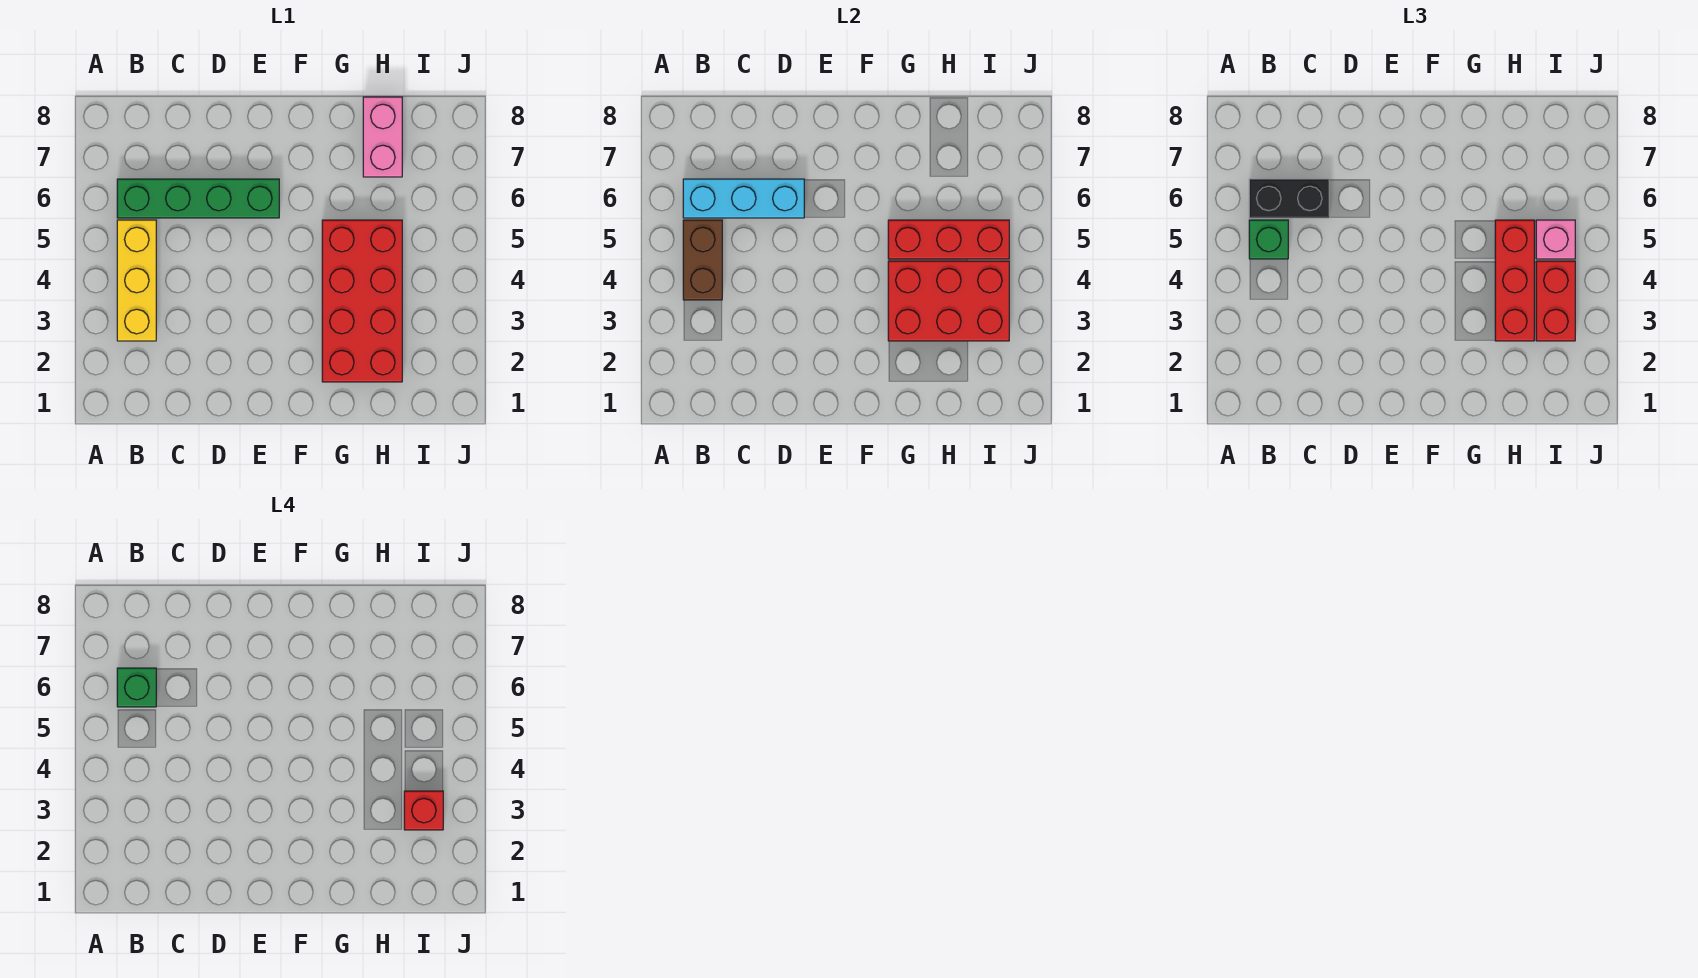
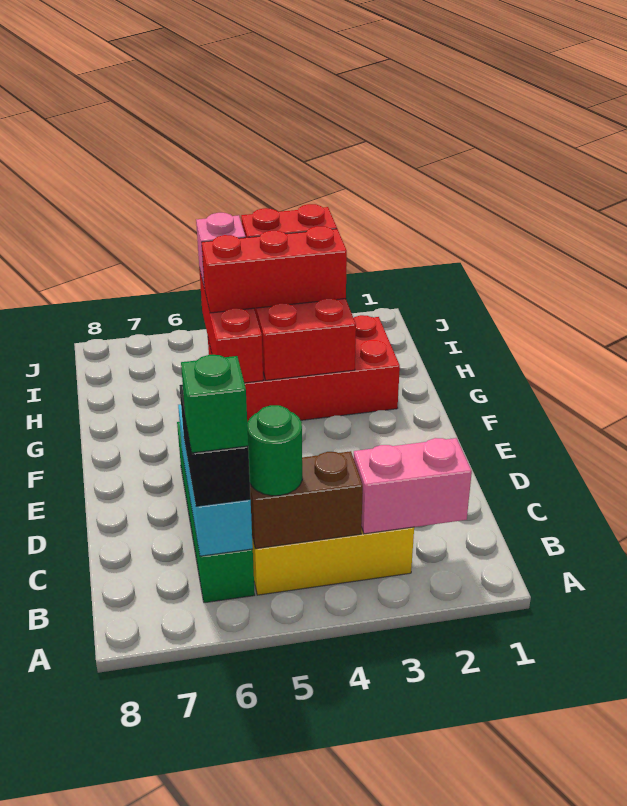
green brick B5 level 3 -> green round brick B5 level 3
pink brick H7:H8 level 1 -> pink brick B2:B3 level 2
red brick I3 level 4 -> none

